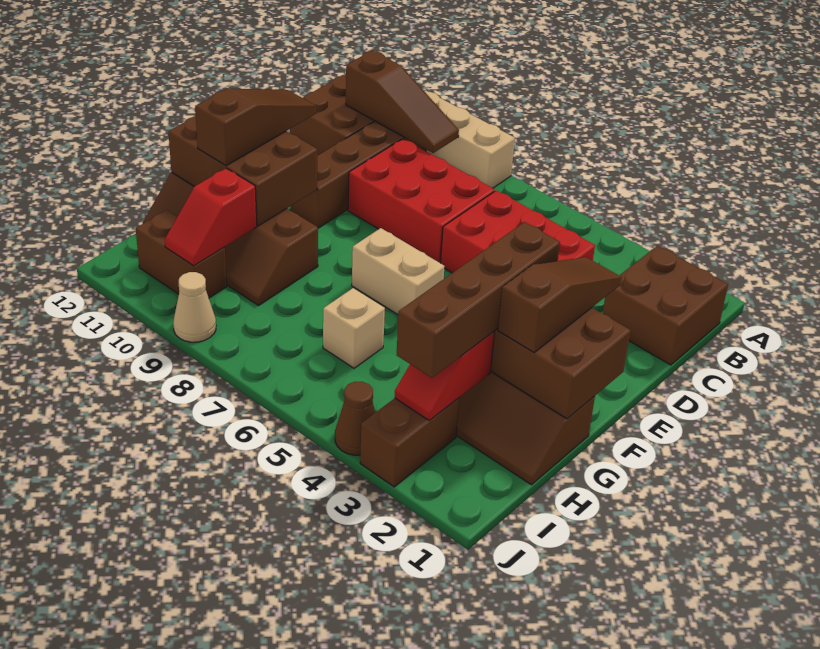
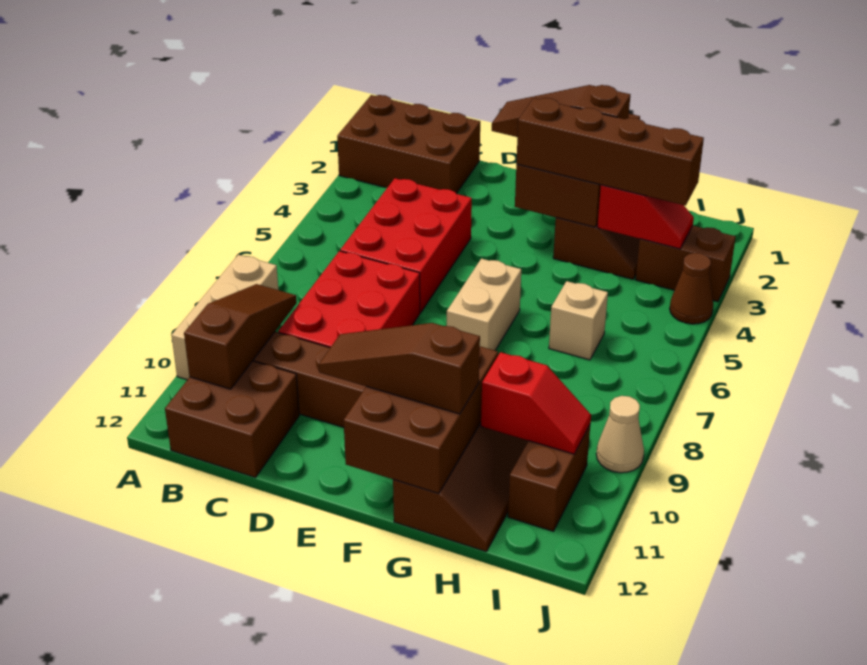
brown brick B1:C2 level 1 -> brown brick A1:C2 level 1

